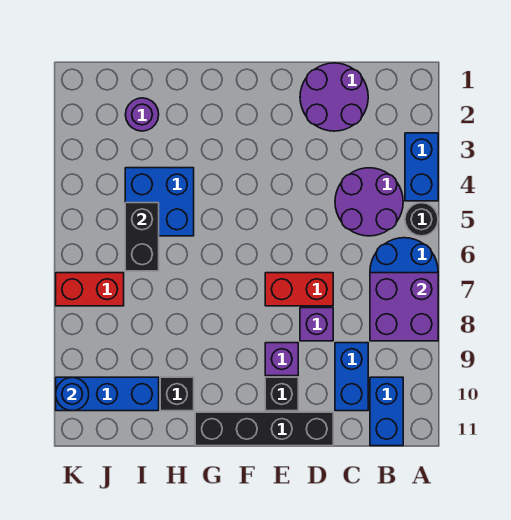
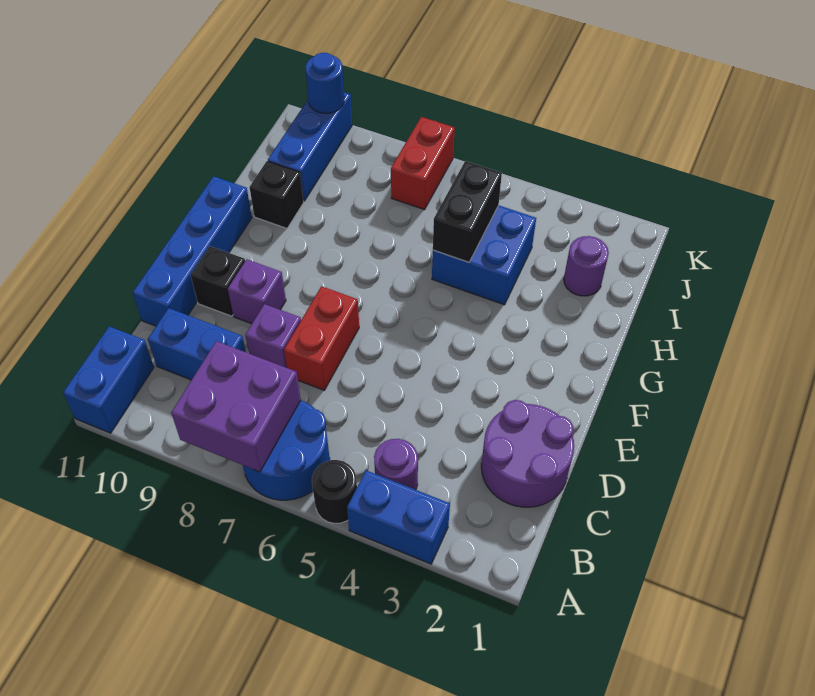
purple round brick B4:C5 level 1 -> purple round brick B4 level 1
blue brick B10:B11 level 1 -> blue brick A11:B11 level 1
black brick D11:G11 level 1 -> blue brick D11:G11 level 1
black brick I5:I6 level 2 -> black brick H5:I5 level 2

